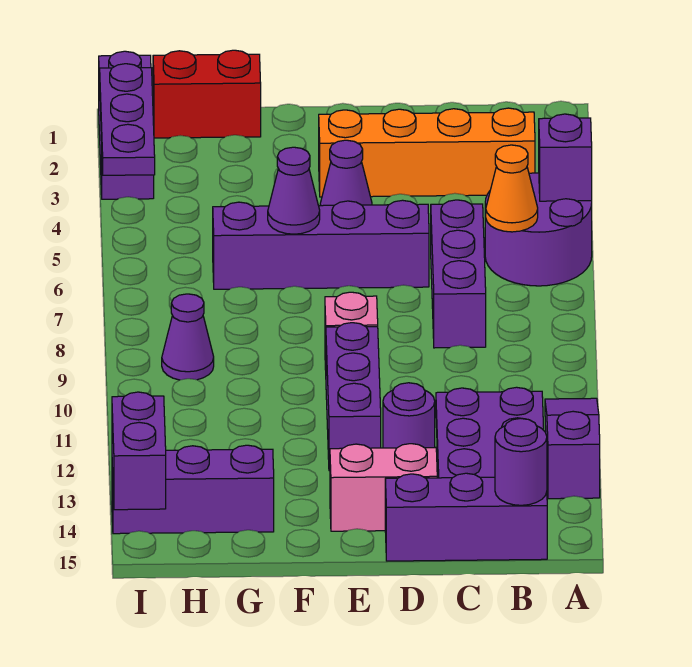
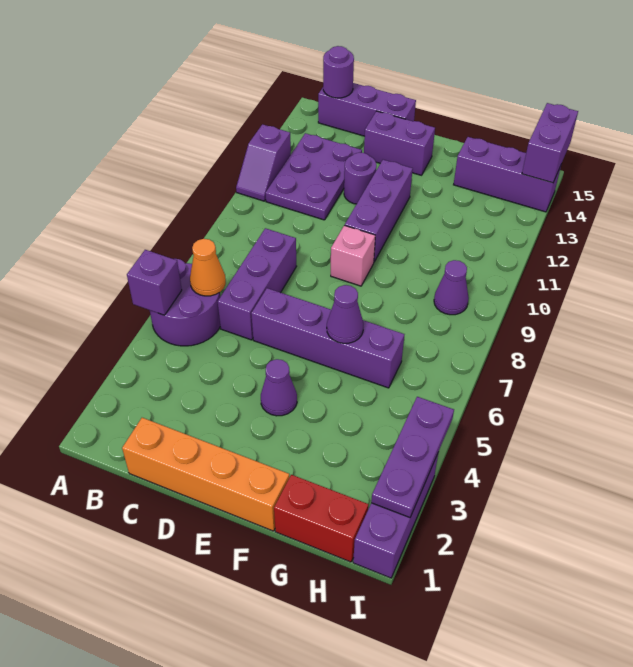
purple slope A11:A13 level 1 top 13 -> purple slope A11:A12 level 1 top 12
orange brick B3:E3 level 1 -> orange brick C1:F1 level 1
pink brick D14:E14 level 1 -> purple brick D14:E14 level 1

